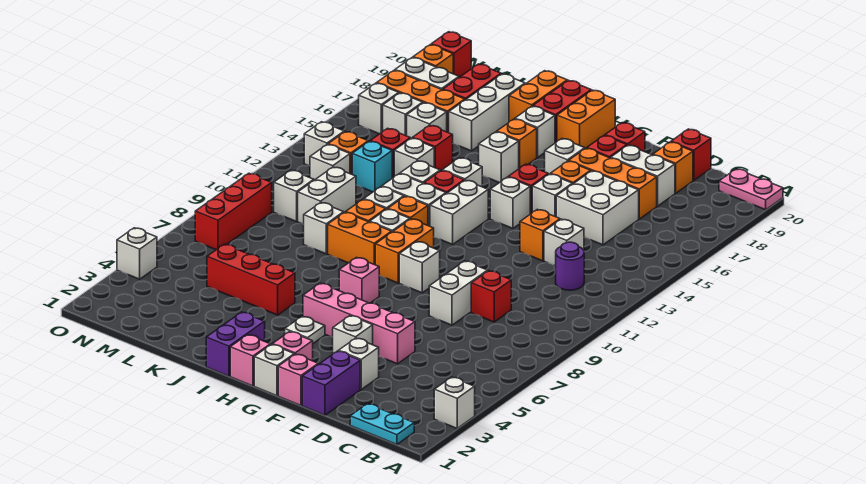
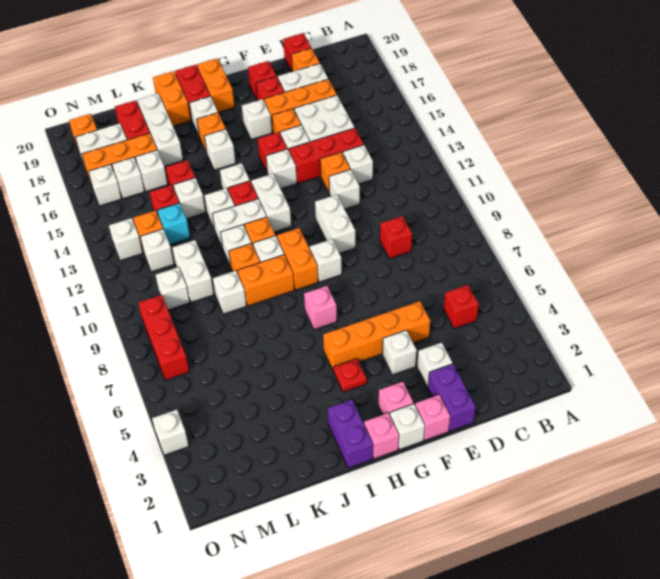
white brick A3 level 1 -> white brick E12 level 1
pink plate A20:B20 level 1 -> none
cyan plate B1:C1 level 1 -> none
purple round brick C12 level 1 -> none
pink brick E5:H5 level 1 -> orange brick E5:H5 level 1
white brick E8:E9 level 1 -> white brick F10:F11 level 1
white plate H4 level 1 -> red plate H4 level 1
red brick J5:L5 level 1 -> red brick D14:F14 level 1
red brick N20 level 1 -> red brick C5 level 1

